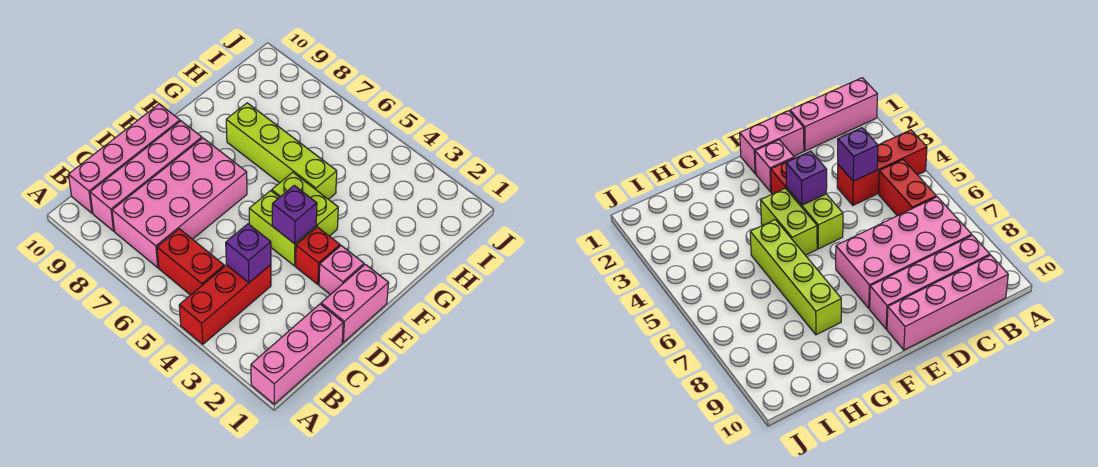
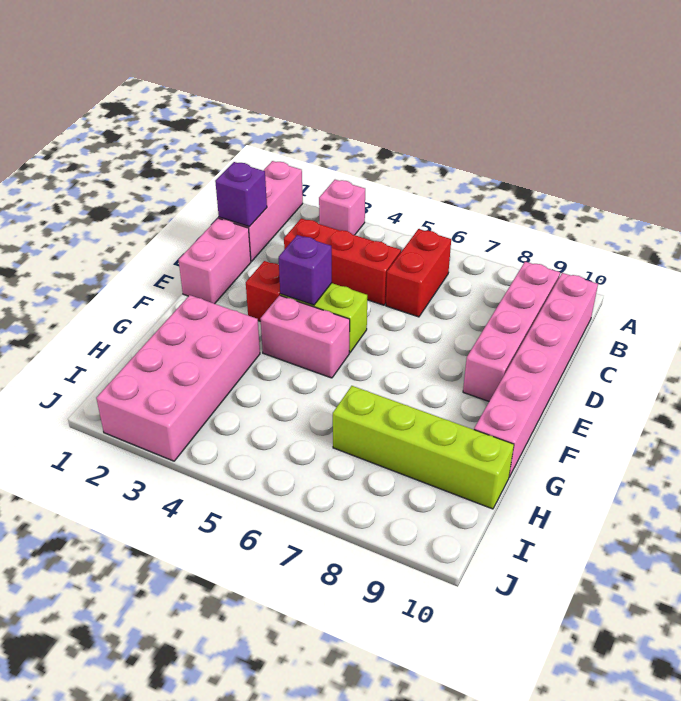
red brick A4:C4 level 1 -> red brick C3:C5 level 1
red brick B5:B6 level 1 -> red brick B6:C6 level 1
pink brick B7:E8 level 1 -> pink brick G2:J3 level 1
pink brick B10:E10 level 1 -> pink brick B10:G10 level 1
purple brick C4 level 2 -> purple brick C1 level 2
pink brick E2 level 1 -> pink brick A3 level 1
lime brick F4:F5 level 1 -> pink brick F4:F5 level 1
lime brick G5:G8 level 1 -> lime brick H7:H10 level 1

